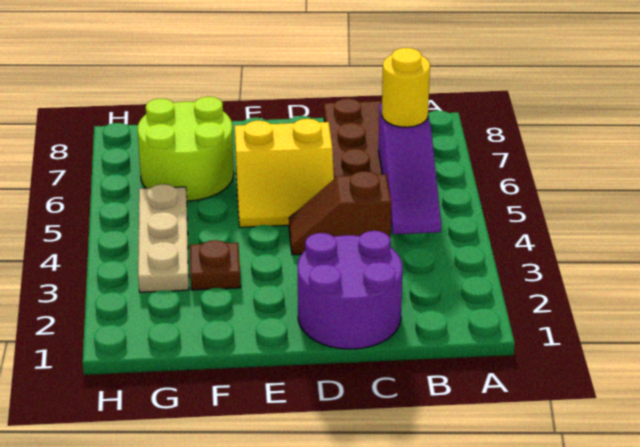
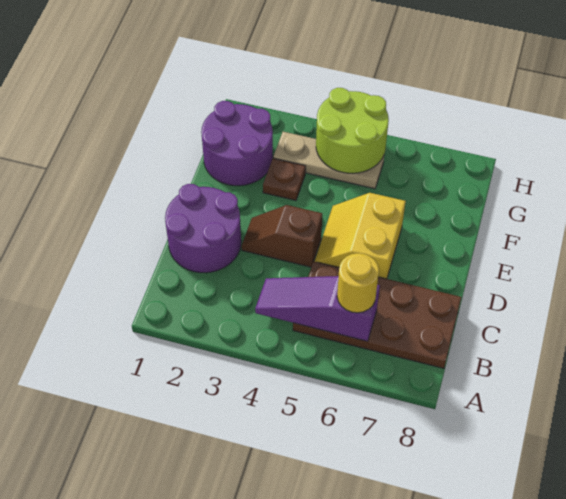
brown slope C4:D4 level 1 top C -> brown slope D3:D4 level 1 top 4
none -> purple round brick F1:G2 level 1
lime round brick F6:G7 level 1 -> lime round brick G4:H5 level 2

